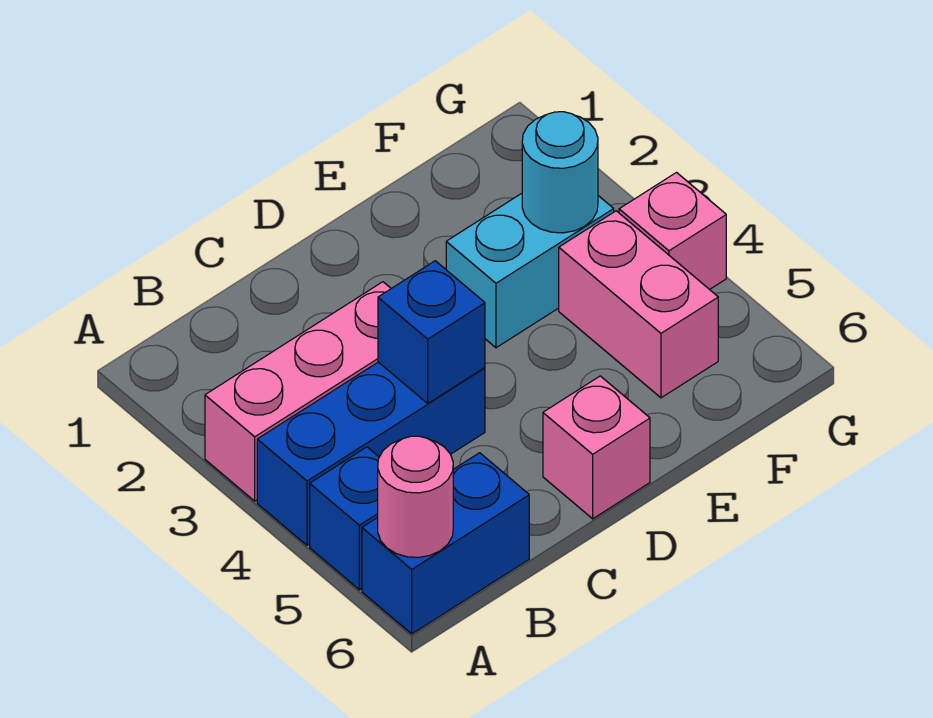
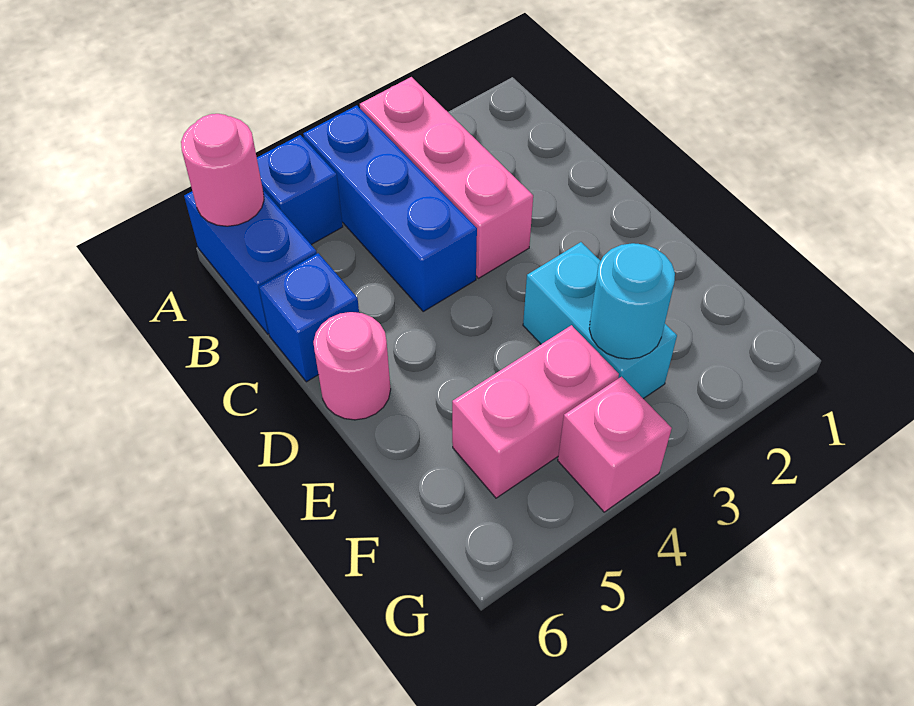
blue brick C4 level 2 -> blue brick C6 level 1
pink brick D6 level 1 -> pink round brick D6 level 1

